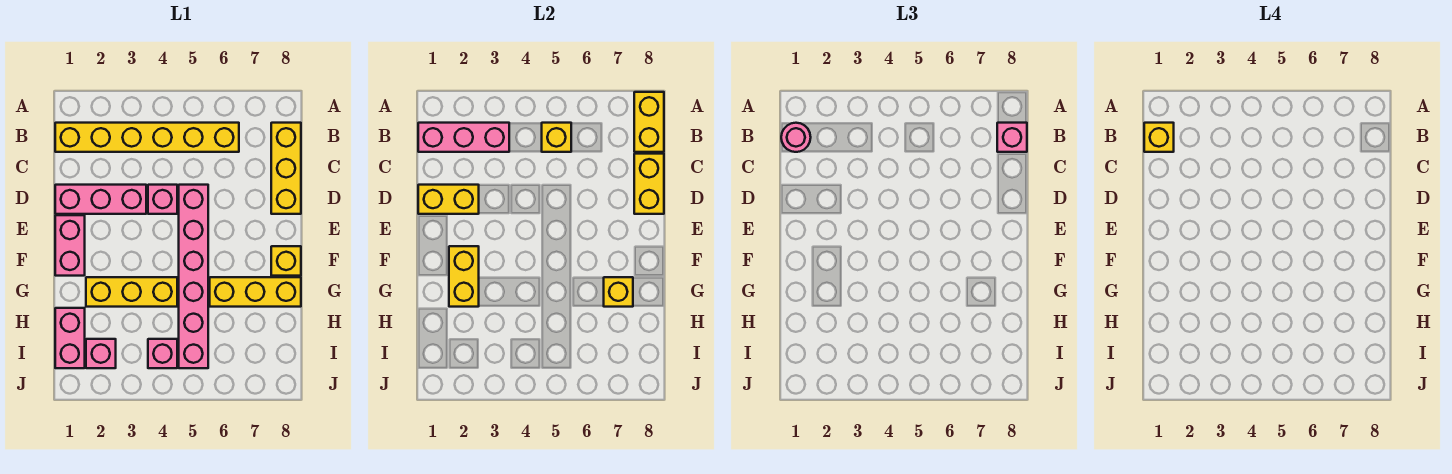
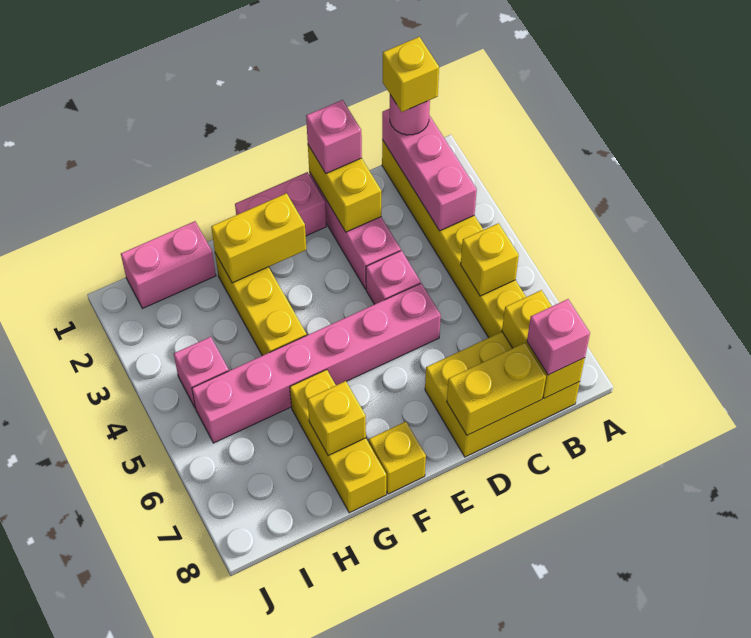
yellow brick A8:B8 level 2 -> yellow brick B7:B8 level 2
yellow brick B8:D8 level 1 -> yellow brick B7:D8 level 1
pink brick I2 level 1 -> pink brick D1 level 3

